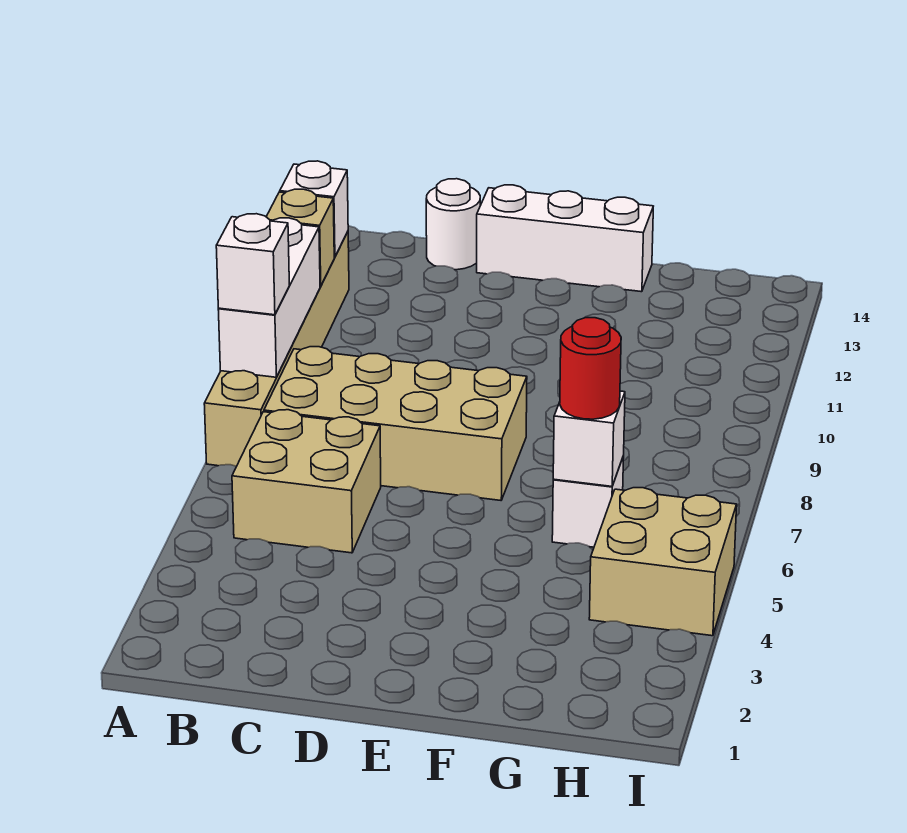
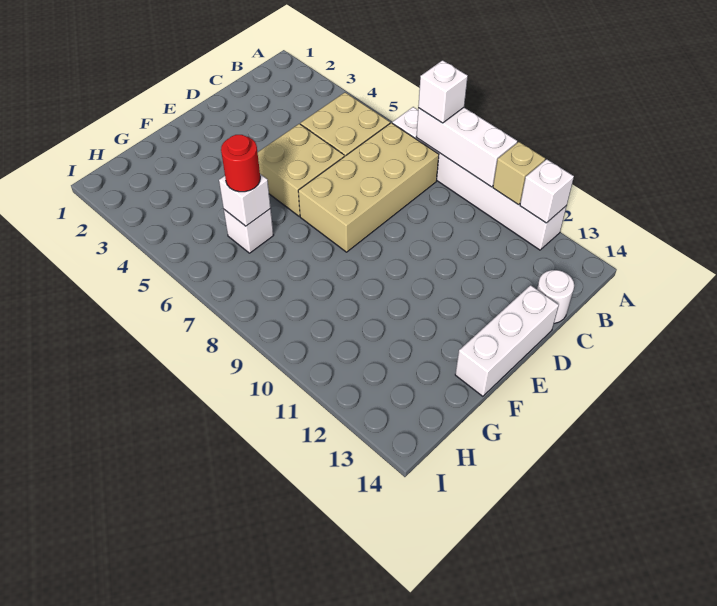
tan brick A7:A12 level 1 -> white brick A7:A12 level 1
tan brick H4:I5 level 1 -> tan brick D5:E6 level 1

